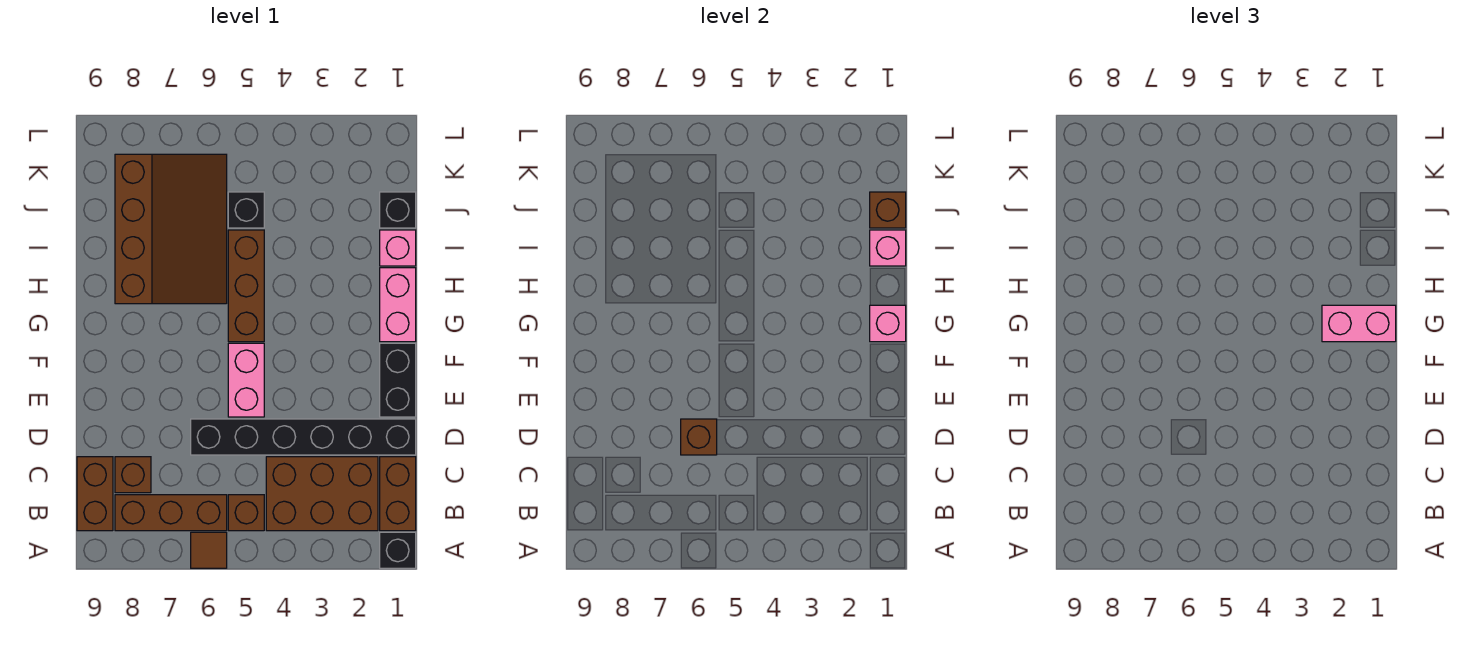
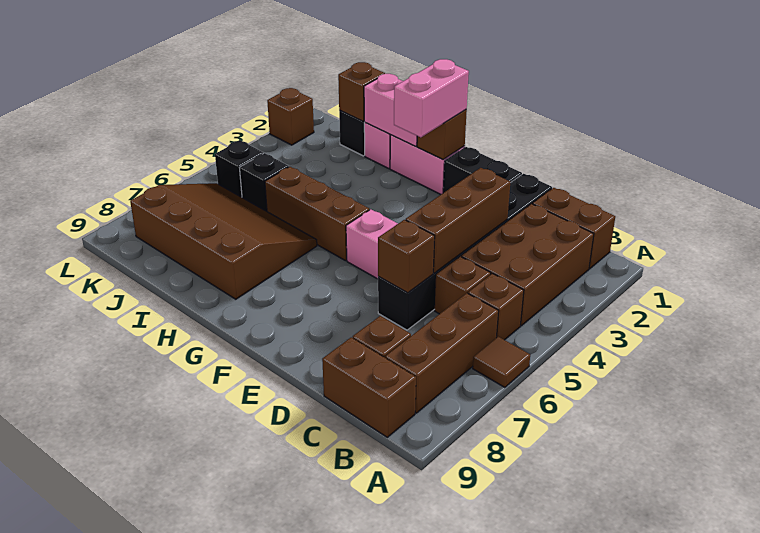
black brick A1 level 1 -> black brick K5 level 1
none -> brown brick C5 level 1
none -> brown brick D3:D5 level 2
pink brick G1 level 2 -> brown brick G1 level 2
pink brick I1 level 2 -> pink brick H1:I1 level 2
none -> brown brick L2 level 1

